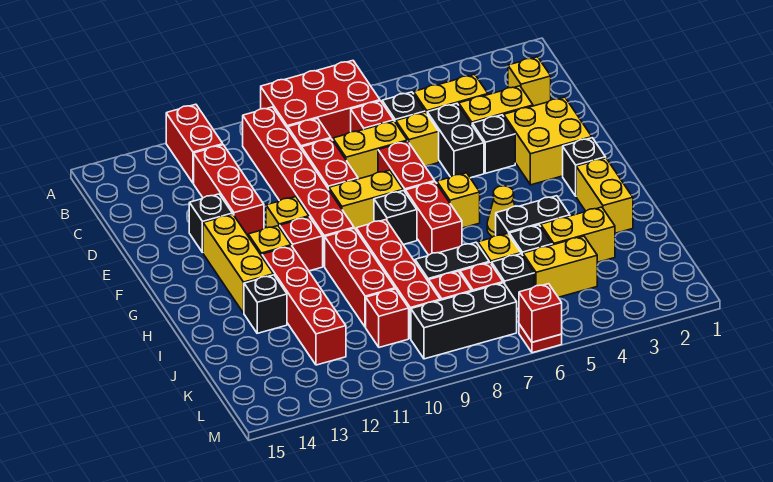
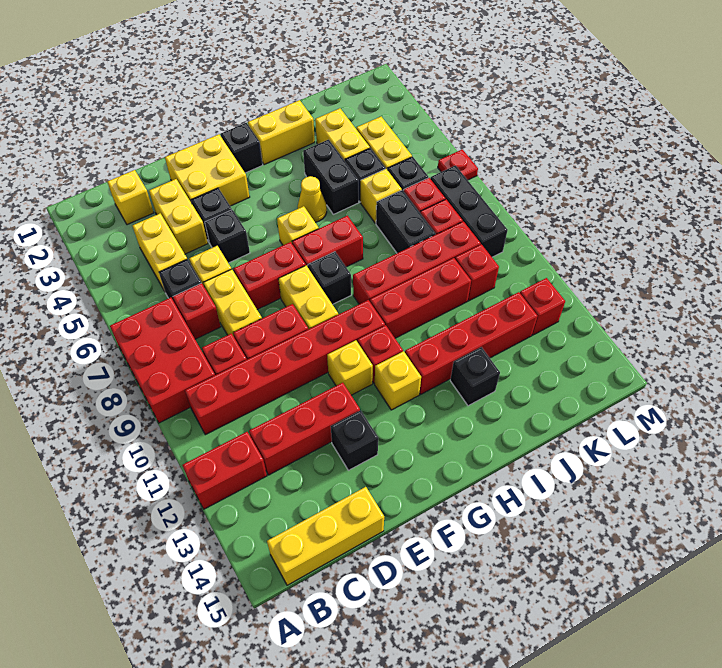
black brick D5:E5 level 1 -> black brick E5 level 1
yellow brick F13:H13 level 1 -> yellow brick B15:D15 level 1
red brick M6 level 2 -> red brick L12 level 1

